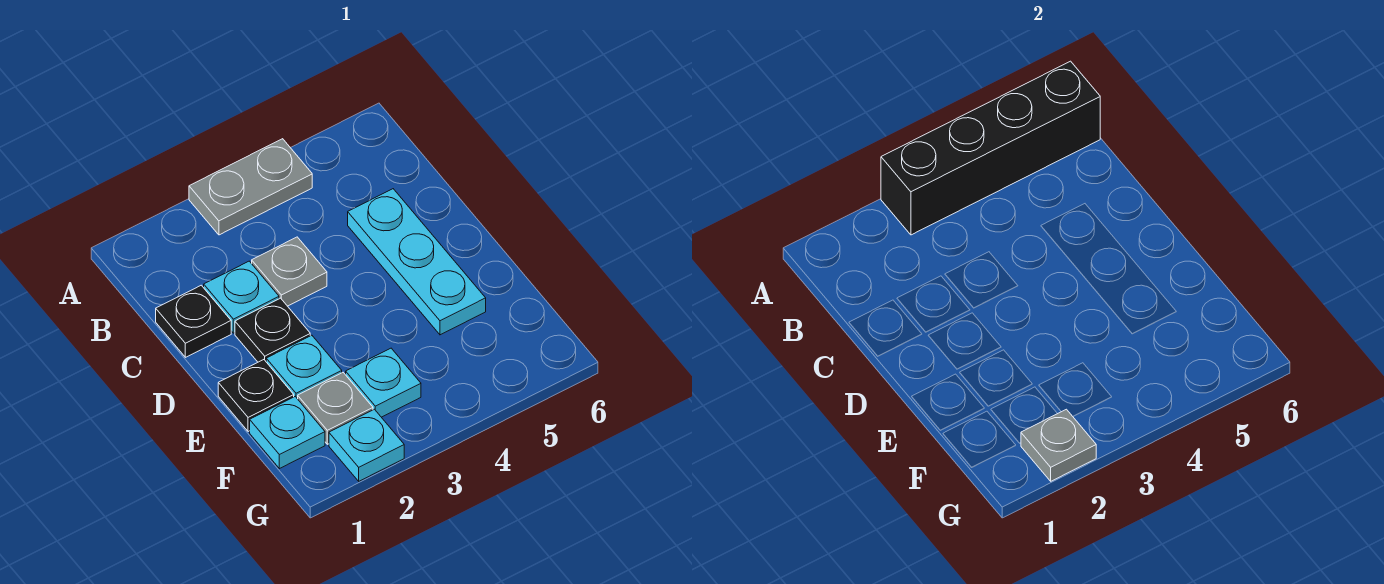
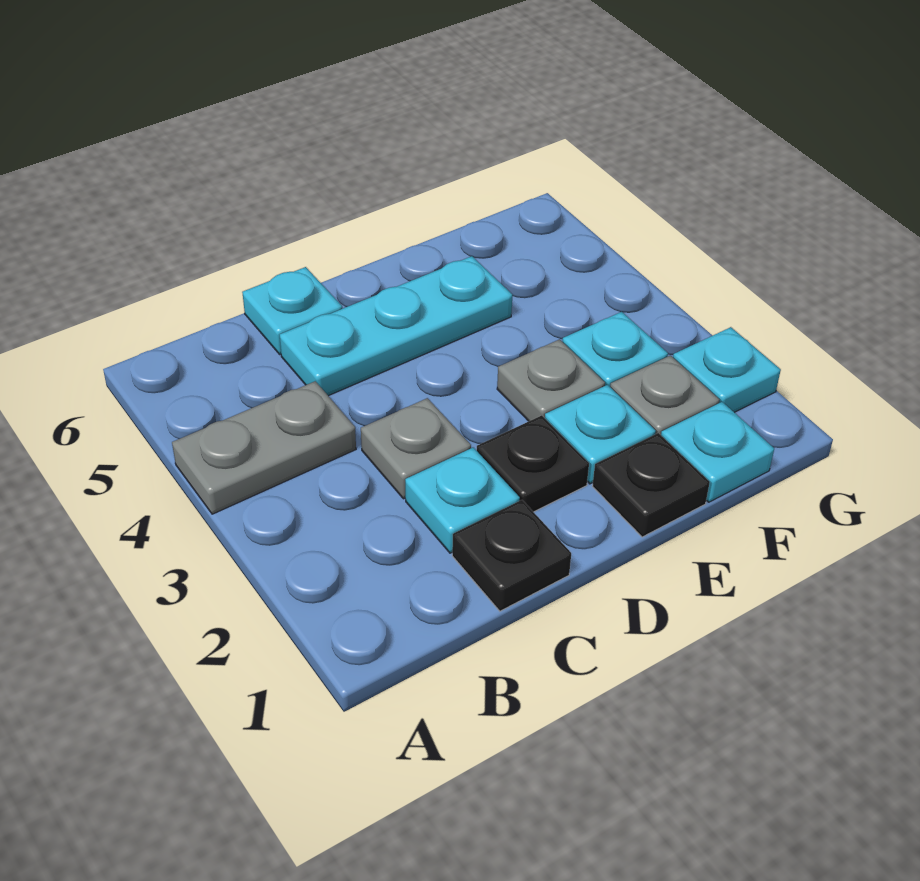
grey plate A3:A4 level 1 -> grey plate A4:B4 level 1
black brick A3:A6 level 2 -> none
none -> cyan plate C6 level 1
grey plate G2 level 2 -> grey plate E3 level 1

